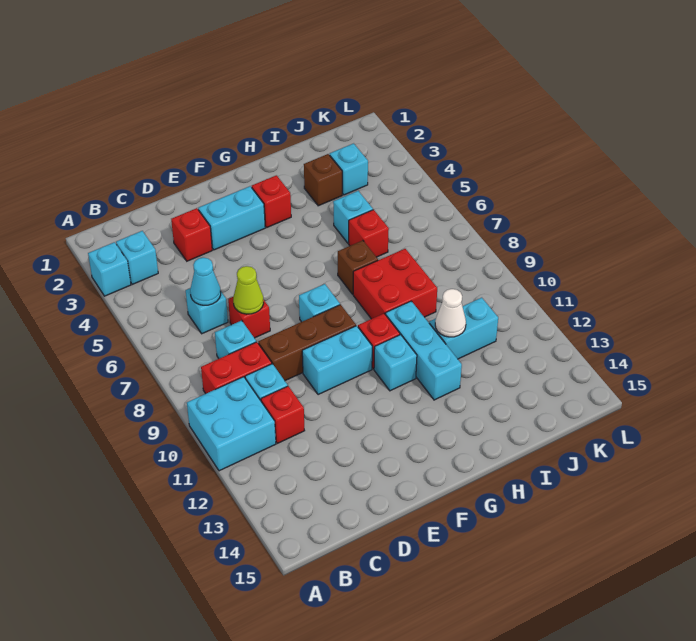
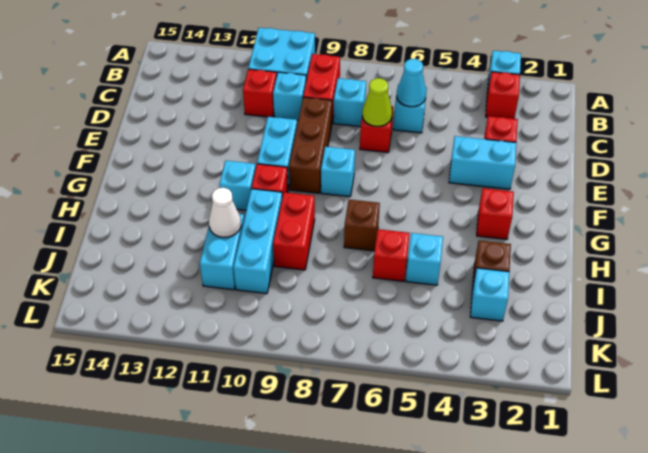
cyan brick B3 level 1 -> red brick B3 level 1
cyan brick E3:F3 level 1 -> cyan brick E3:E4 level 1
red brick H8:I9 level 1 -> red brick H9:I9 level 1
cyan brick H10:H12 level 1 -> cyan brick H10:J10 level 1

